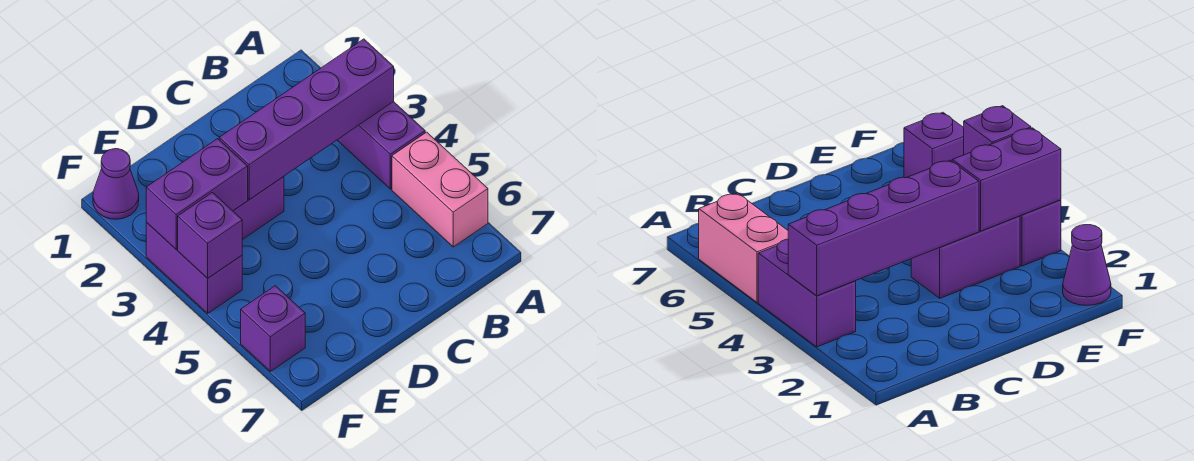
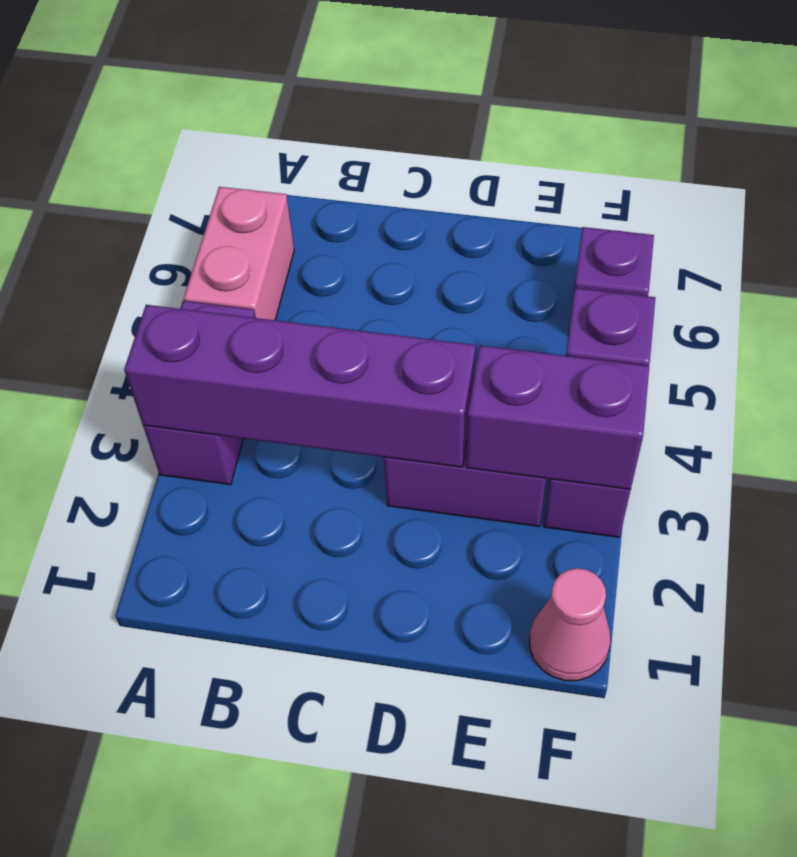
purple cone F1 level 1 -> pink cone F1 level 1

